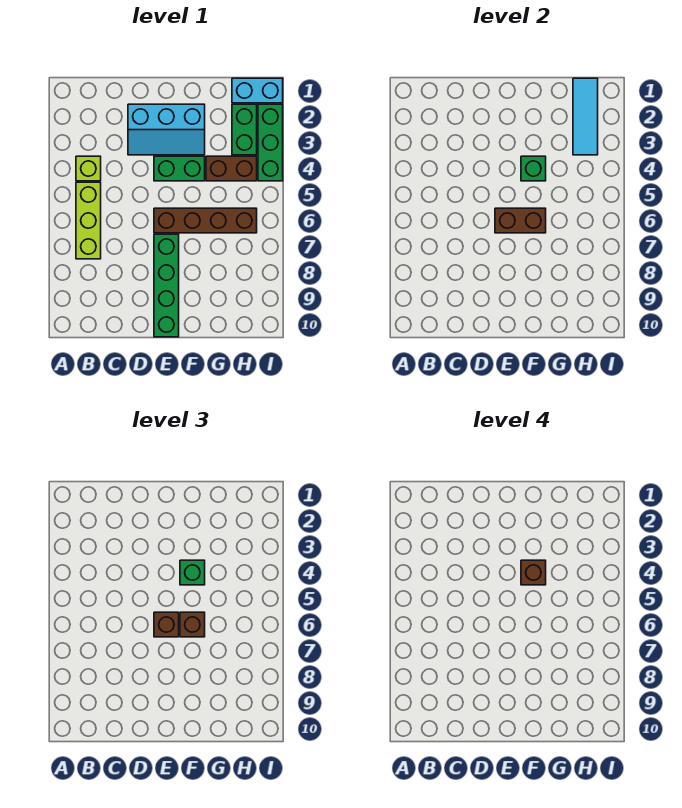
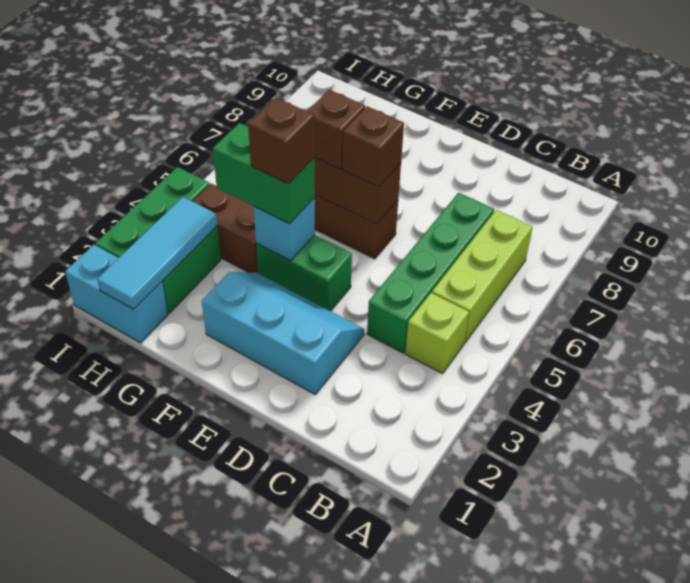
green brick E7:E10 level 1 -> green brick C4:C7 level 1
green brick F4 level 2 -> cyan brick F4 level 2
green brick F4 level 3 -> green brick F4:G4 level 3

